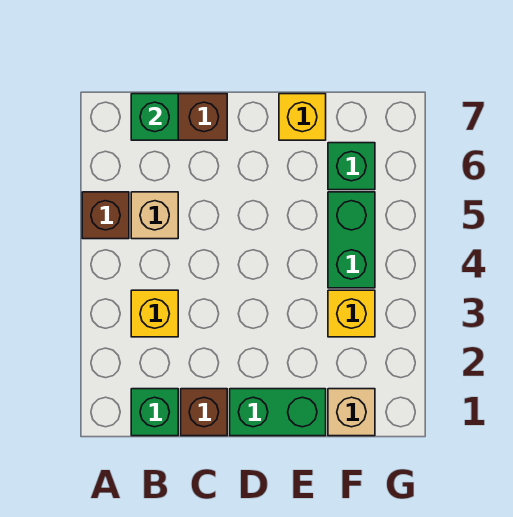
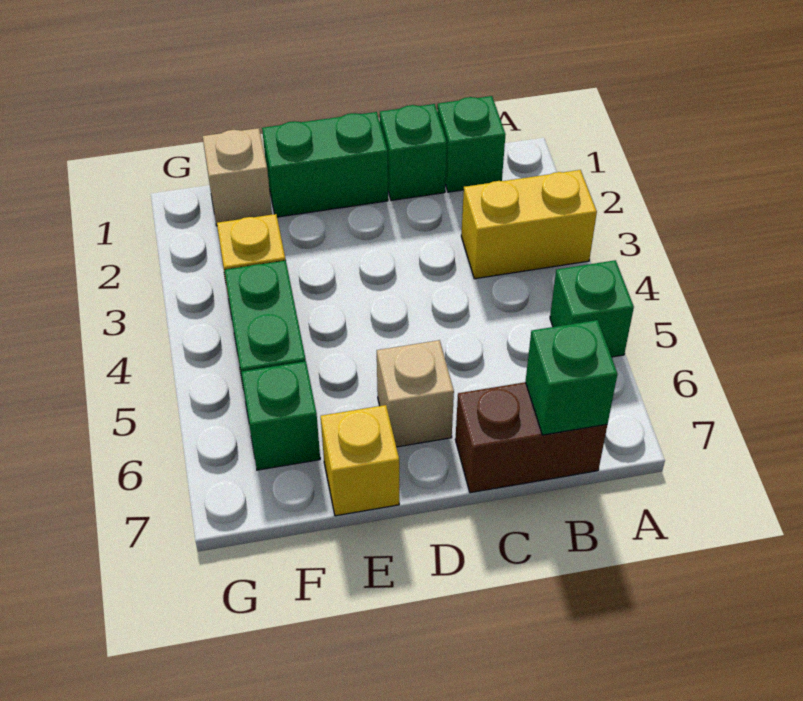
brown brick A5 level 1 -> green brick A5 level 1
yellow brick B3 level 1 -> yellow brick A3:B3 level 1
tan brick B5 level 1 -> tan brick D6 level 1
brown brick C1 level 1 -> green brick C1 level 1

